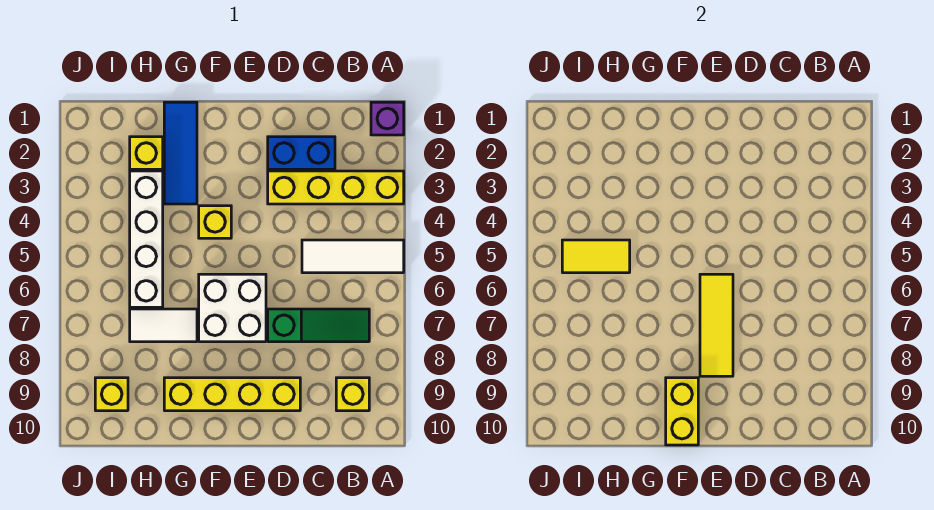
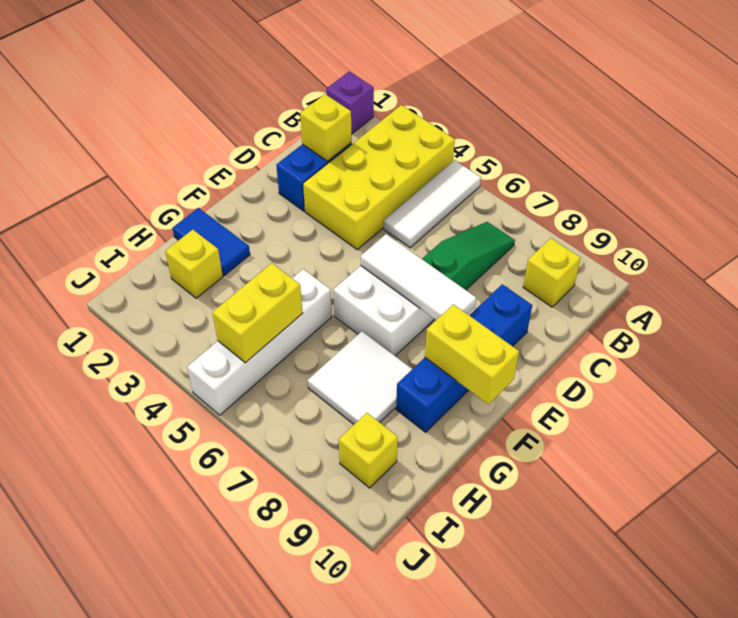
yellow brick A3:D3 level 1 -> yellow brick A3:D4 level 1
yellow brick D9:G9 level 1 -> blue brick D9:G9 level 1
yellow tile E6:E8 level 2 -> white tile E6:E8 level 2
yellow brick F4 level 1 -> yellow brick C2 level 2
blue tile G1:G3 level 1 -> blue tile G1:G2 level 1
white tile G7:H7 level 1 -> white tile G7:H8 level 1
white brick H3:H6 level 1 -> white brick G5:J5 level 1
yellow tile H5:I5 level 2 -> yellow brick H5:I5 level 2

